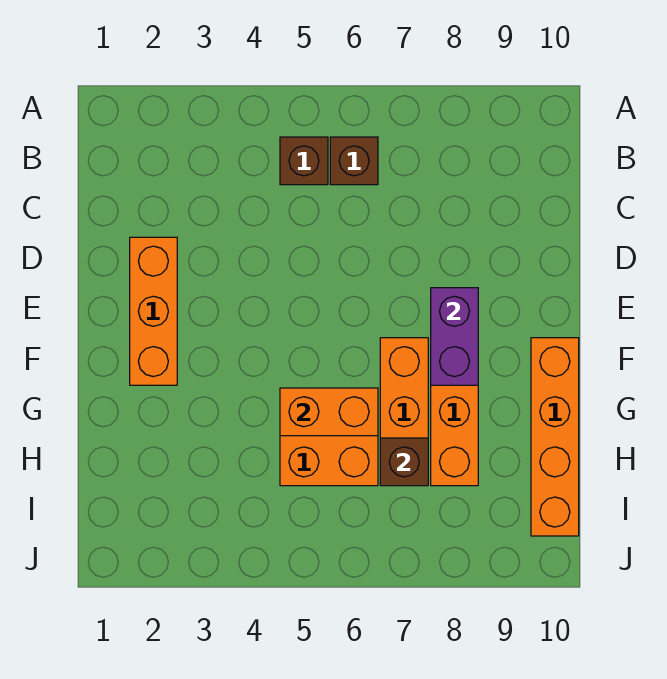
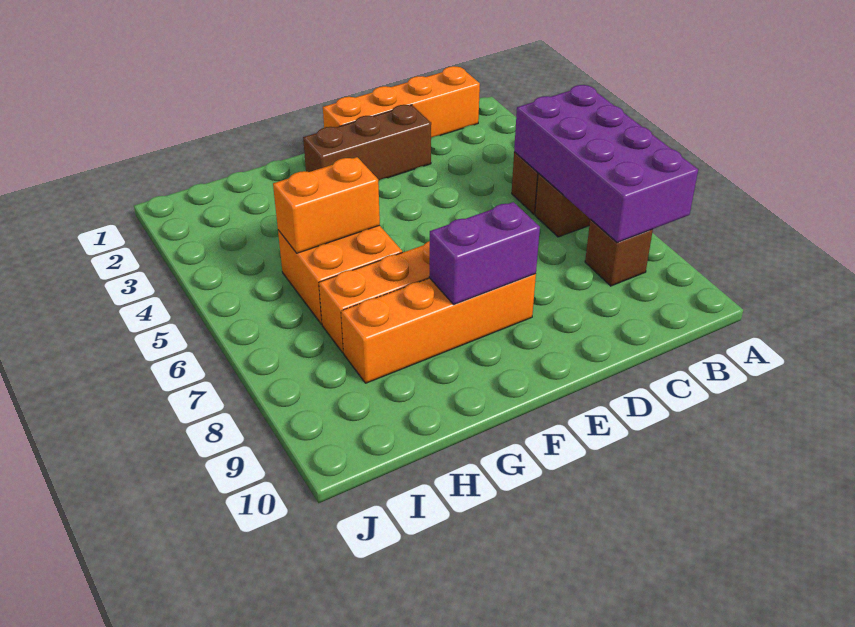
none -> purple brick A5:B8 level 2
orange brick D2:F2 level 1 -> brown brick D2:F2 level 1
orange brick F10:I10 level 1 -> orange brick B1:E1 level 1
orange brick G5:G6 level 2 -> orange brick G5:H5 level 2
brown brick H7 level 2 -> brown brick B8 level 1

